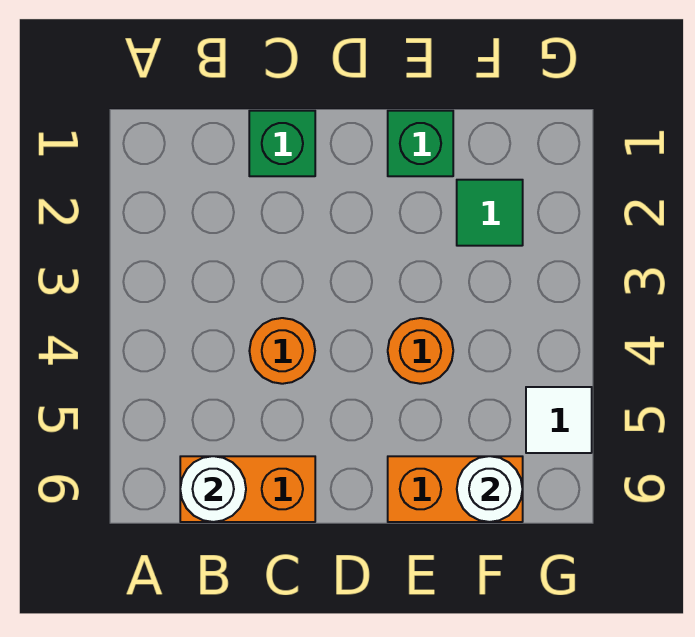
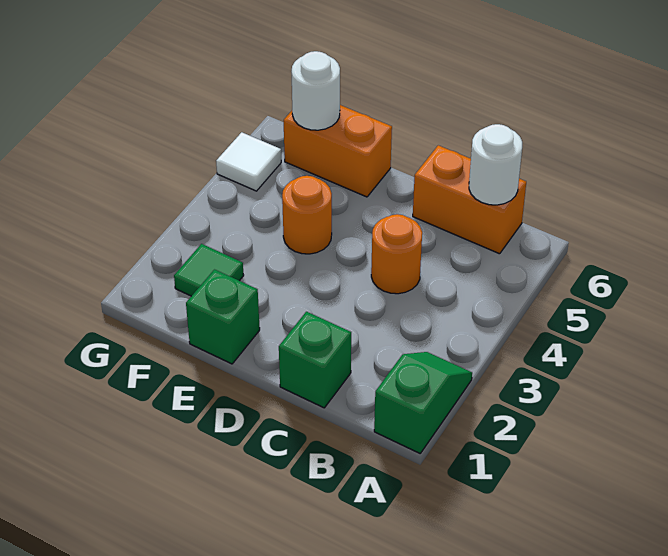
none -> green slope A1:A2 level 1 top 1

